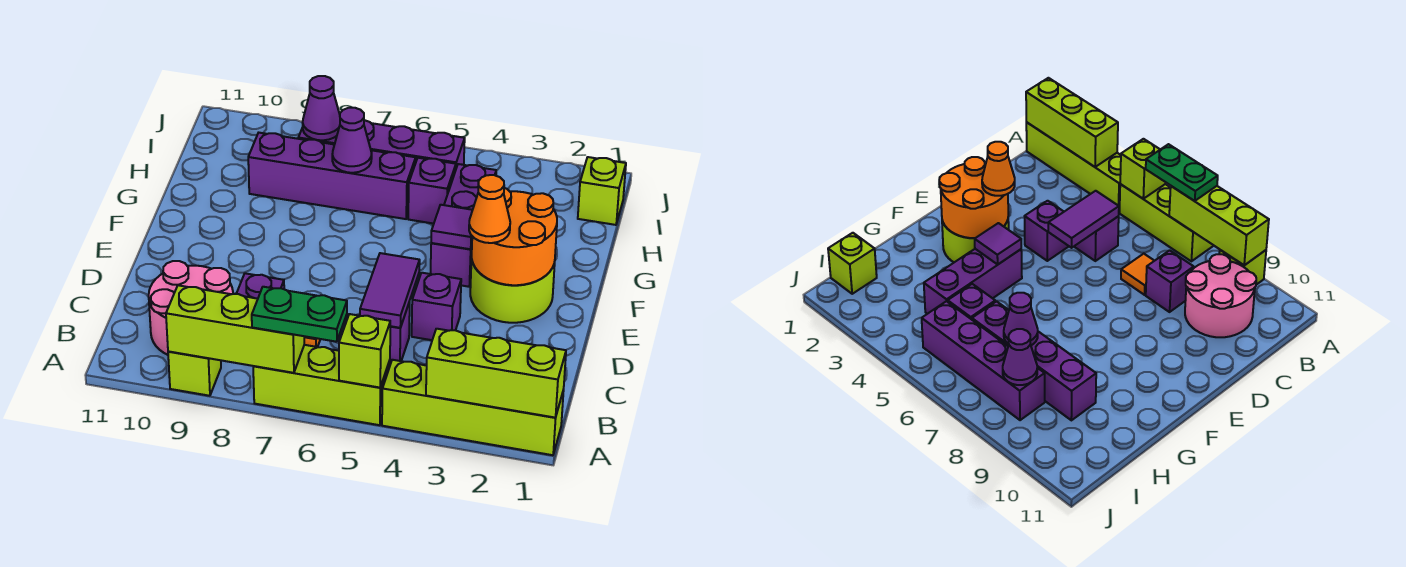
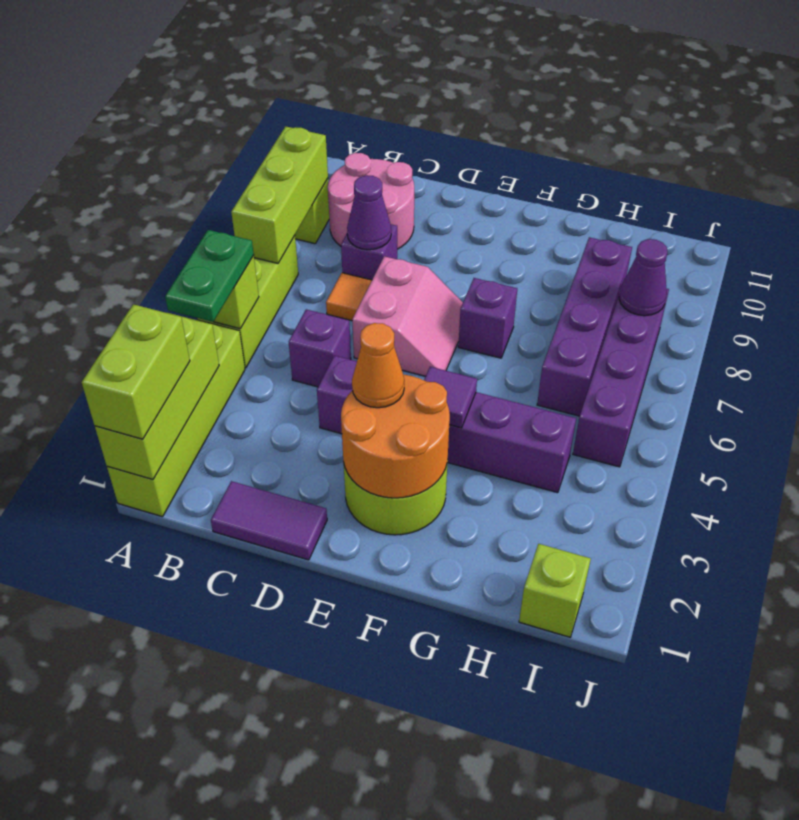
none -> lime brick A1:A2 level 3
green plate A6:A7 level 3 -> green plate A4:A5 level 3
purple tile C5:D5 level 2 -> purple tile C1:D1 level 1
none -> pink slope D6:E7 level 1 top D
purple brick H5 level 1 -> purple brick F7 level 1
purple cone H7 level 2 -> purple cone C8 level 2

